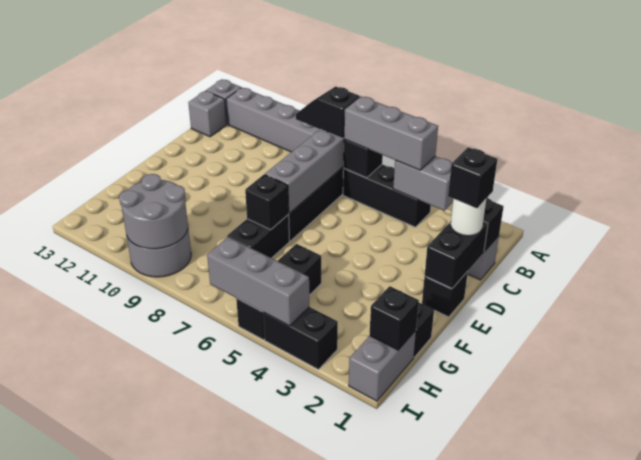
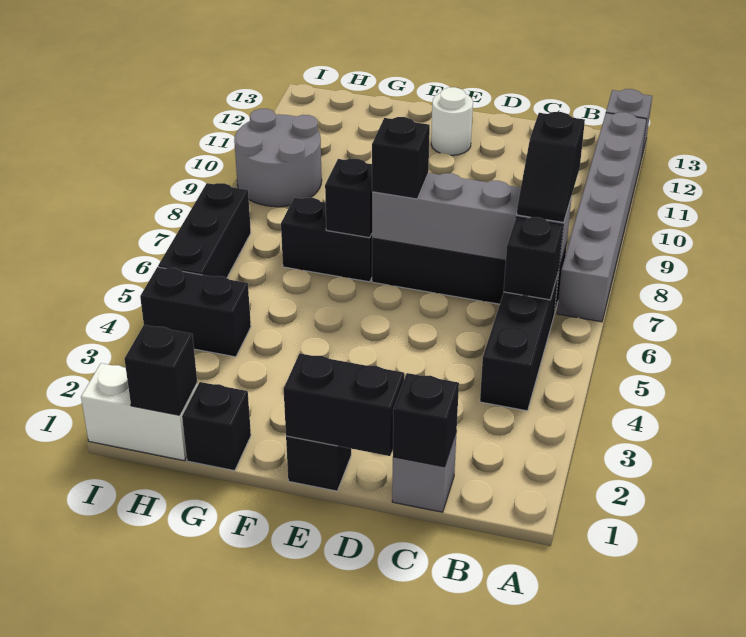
grey brick B3:B4 level 2 -> none
grey brick B4:B6 level 3 -> none
black slope B7:B8 level 3 top 7 -> black slope B7:B8 level 3 top 8
grey brick B13 level 1 -> none
white round brick D1 level 3 -> white round brick E12 level 1
black brick D1 level 4 -> black brick E7 level 3
black brick G5:I5 level 1 -> black brick I5:I7 level 1
grey brick H1:I1 level 1 -> white brick H1:I1 level 1
grey round brick H9:I10 level 2 -> none
black brick I3:I4 level 1 -> black brick H4:I4 level 1
grey brick I4:I6 level 2 -> none

